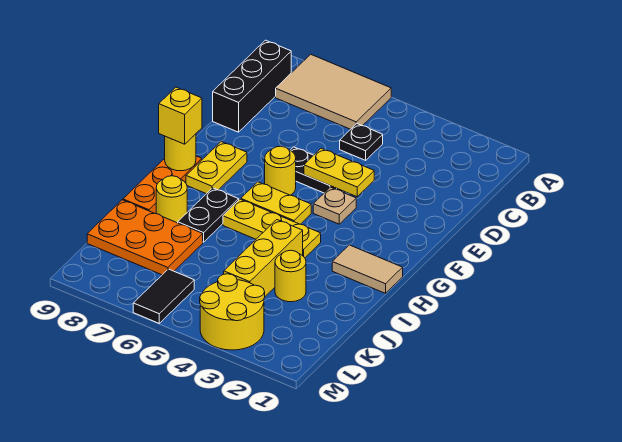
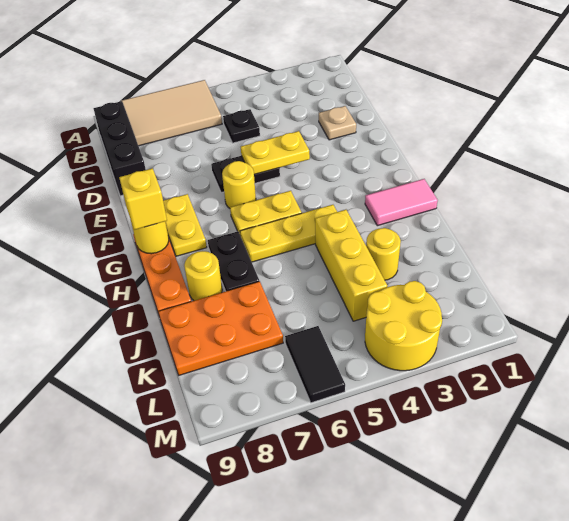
tan plate F4 level 1 -> tan plate D2 level 1
tan tile H1:H2 level 1 -> pink tile H1:H2 level 1

